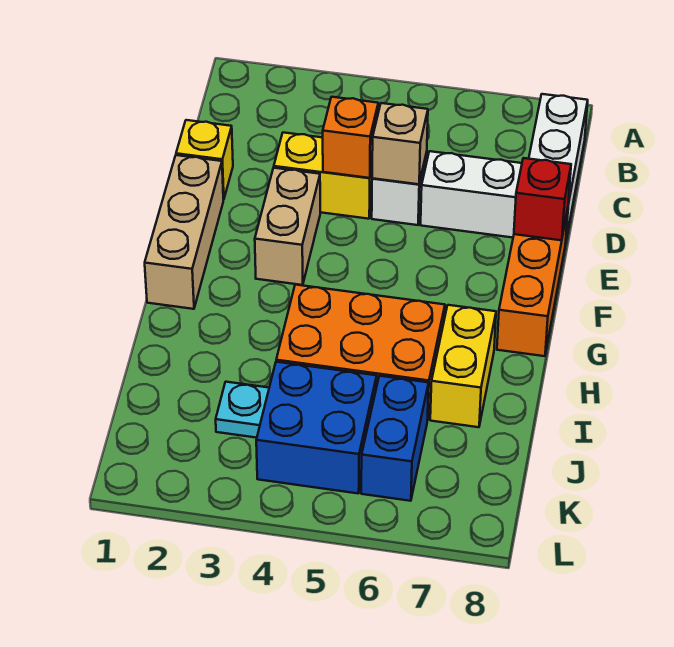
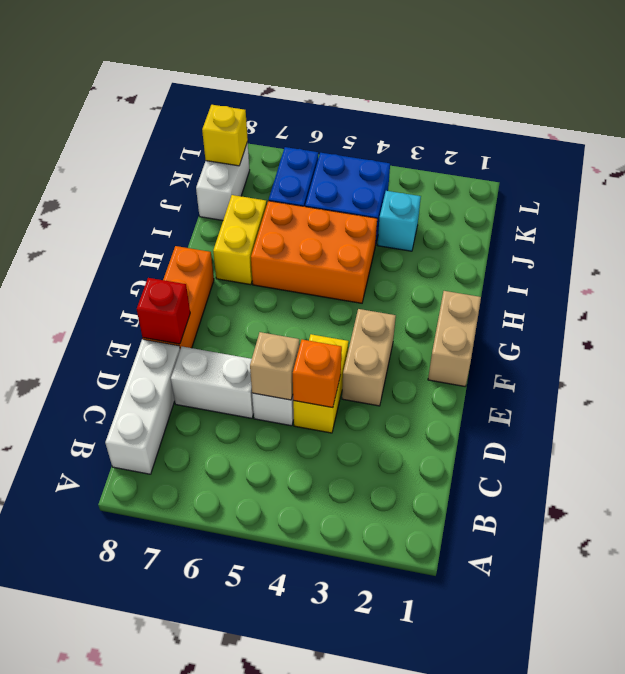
yellow brick D1 level 1 -> yellow brick K8 level 2
yellow brick D3:D4 level 1 -> yellow brick D4:E4 level 1
tan brick E1:G1 level 1 -> tan brick F1:G1 level 1
cyan plate J3 level 1 -> cyan brick J3 level 1
none -> white brick J8:K8 level 1

